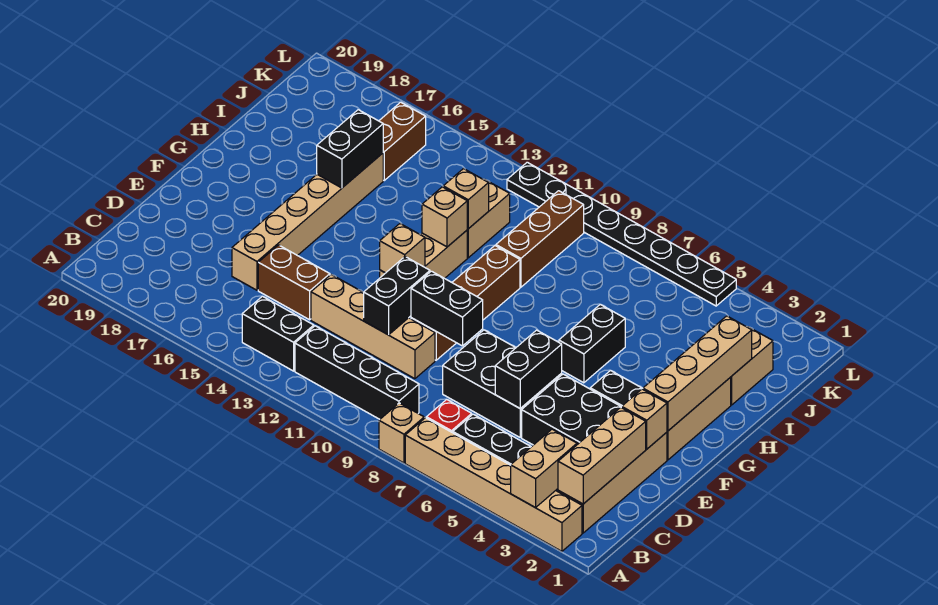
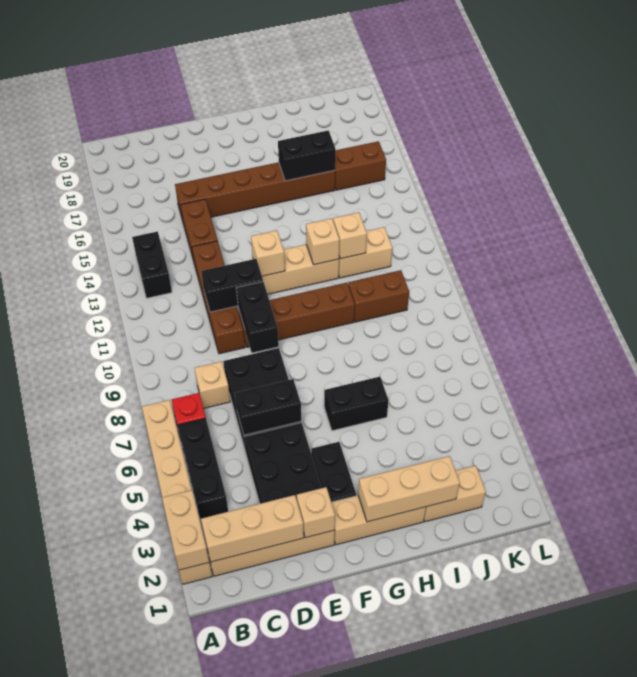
tan brick A3:B3 level 2 -> tan brick A2:A3 level 2
tan brick A8 level 1 -> tan brick C8 level 1
black brick B9:B12 level 1 -> none
tan brick D10:D13 level 1 -> brown brick D10:D13 level 1
tan brick D16:I16 level 1 -> brown brick D16:I16 level 1
tan brick F2:I2 level 2 -> tan brick G2:I2 level 2
brown brick I10:K10 level 1 -> brown brick I10:J10 level 1
black plate L5:L12 level 1 -> none

